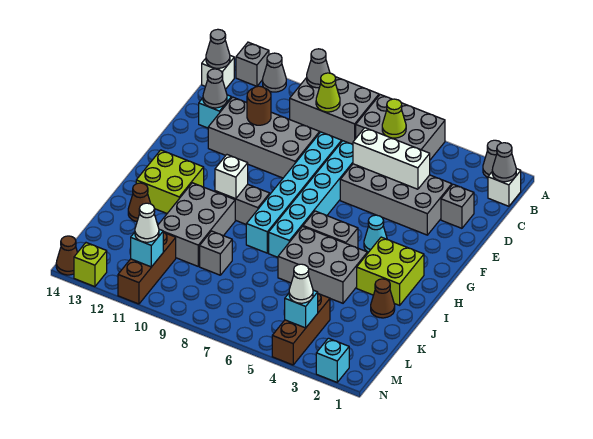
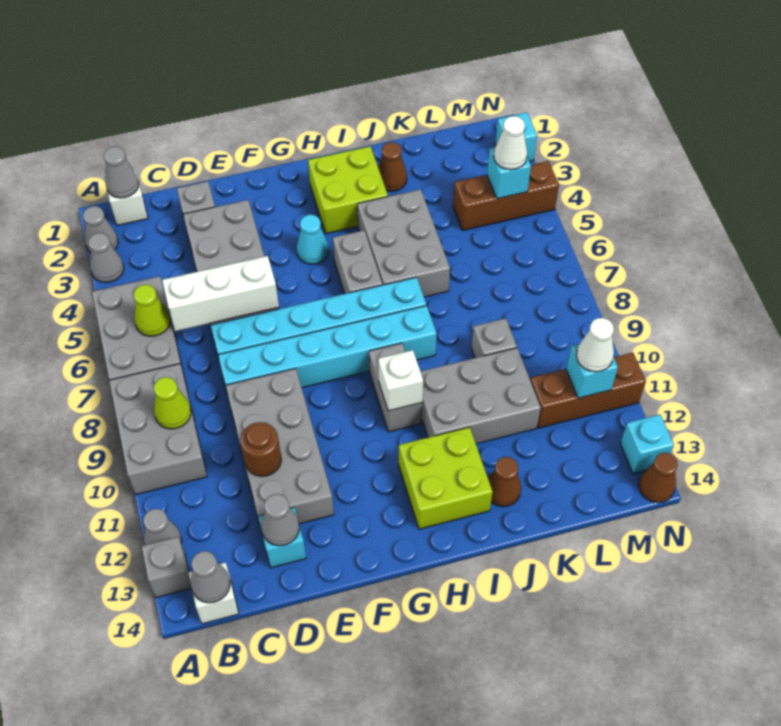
grey cone A10 level 2 -> grey cone A3 level 1
white brick D4:D6 level 2 -> white brick C6:E6 level 2
lime brick N13 level 1 -> cyan brick N13 level 1

